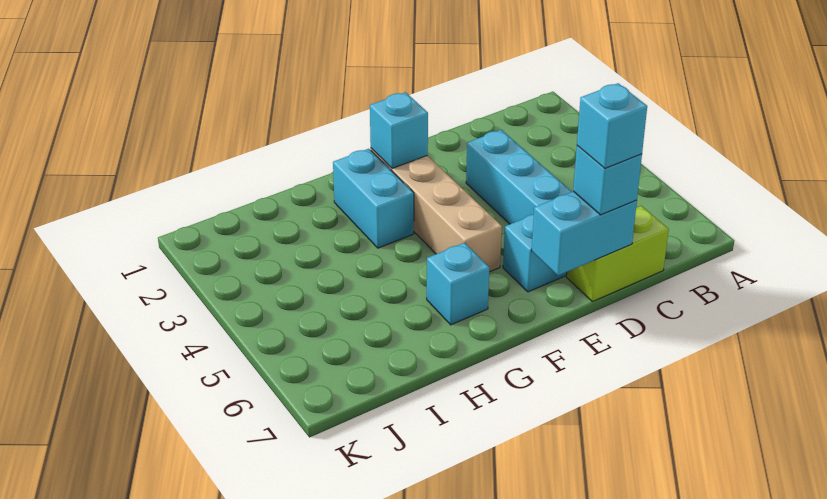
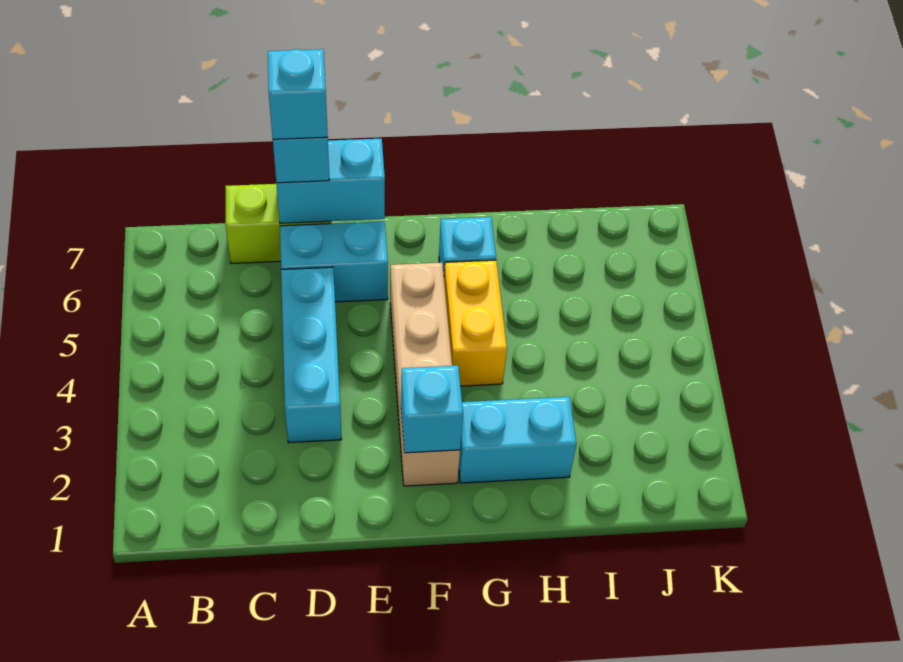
cyan brick G2:G3 level 1 -> cyan brick G2:H2 level 1
none -> yellow brick G4:G5 level 1

